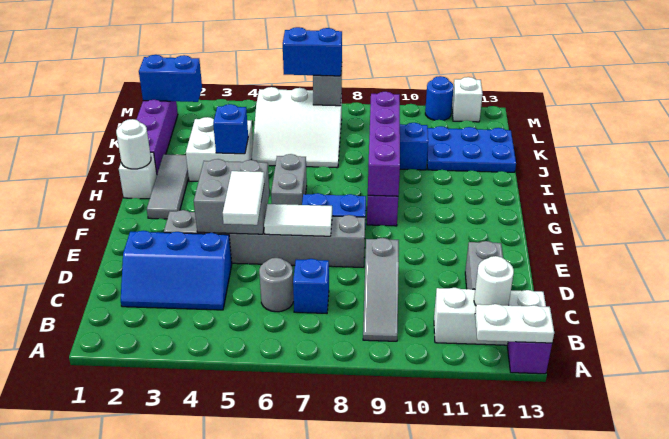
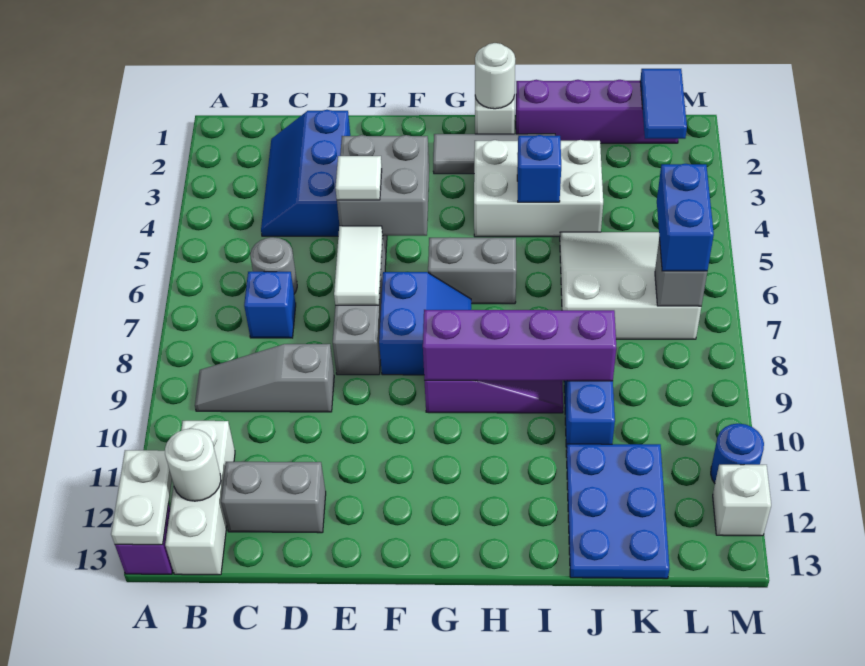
white tile D5:E5 level 3 -> white tile E5 level 3
white brick I3:J4 level 1 -> white brick H3:J4 level 1
white slope J5:L7 level 1 top L -> white slope J5:L7 level 1 top 7
blue brick L1:L2 level 2 -> blue tile L1:L2 level 2

